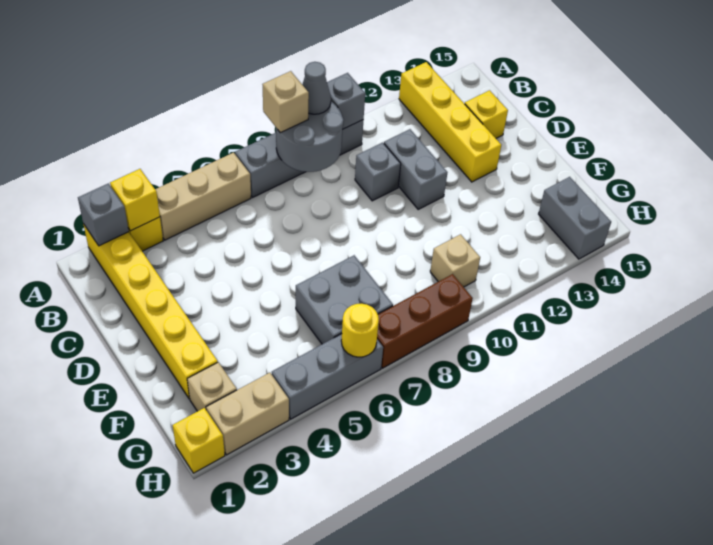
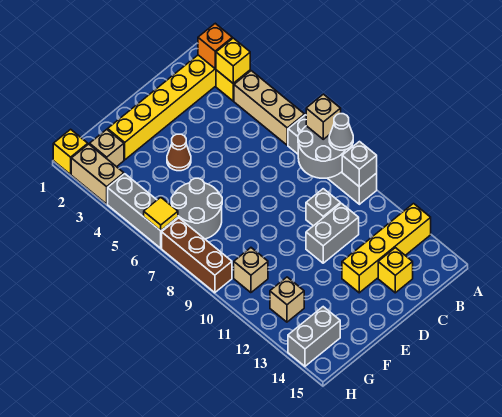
grey brick A2 level 2 -> orange brick A2 level 2
none -> brown cone E4 level 1
grey brick F6:G7 level 1 -> grey round brick F6:G7 level 1
none -> tan brick G12 level 1
yellow round brick H6 level 2 -> yellow tile H6 level 2

